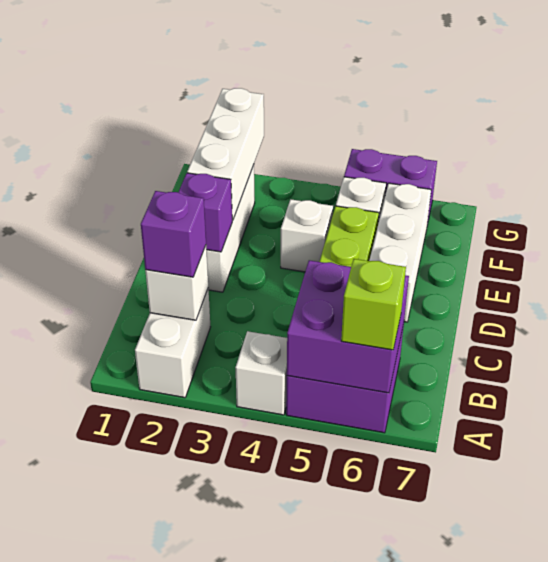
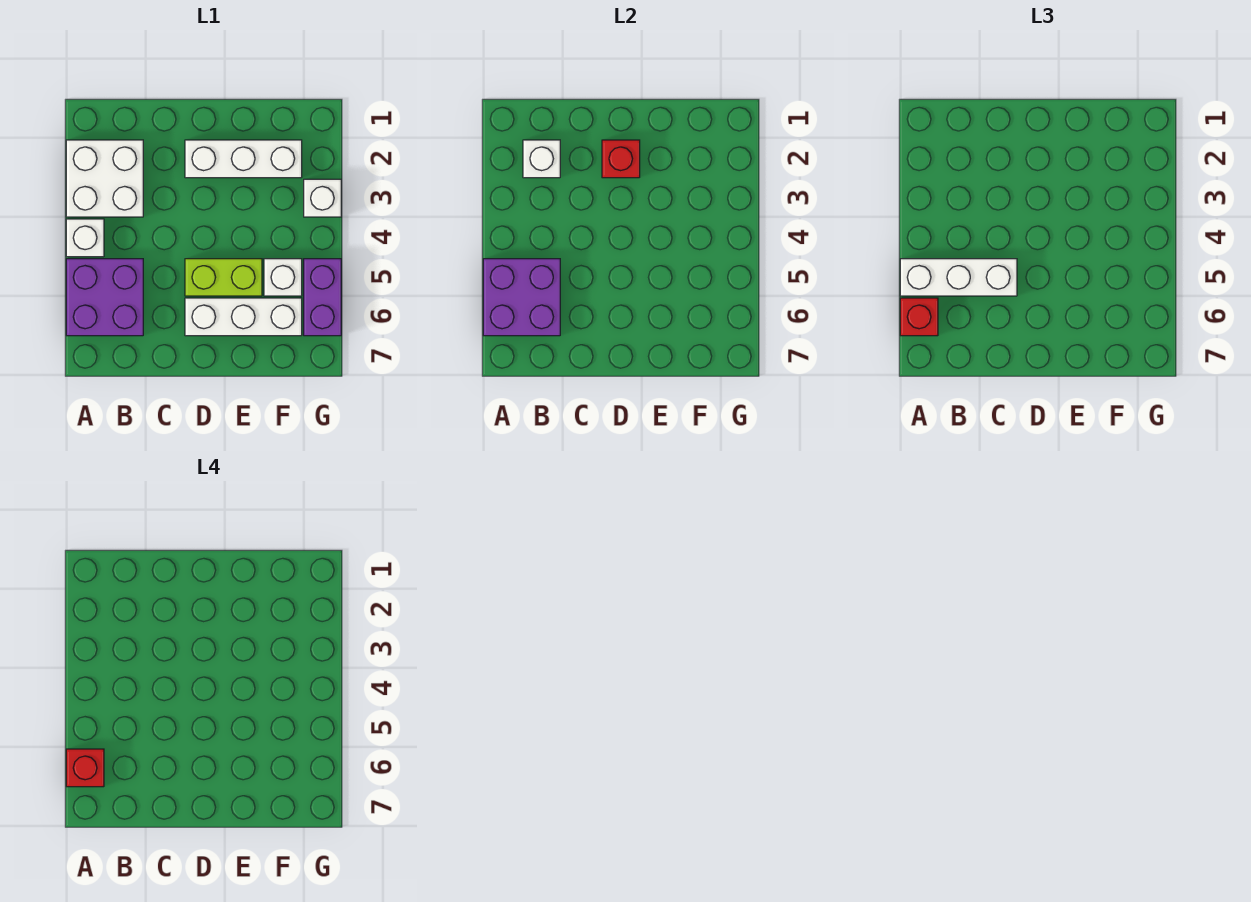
white brick A2:B2 level 1 -> white brick A2:B3 level 1
lime brick A6 level 3 -> red brick A6 level 3
none -> red brick A6 level 4
purple brick B2 level 3 -> none
purple brick D2 level 2 -> red brick D2 level 2
white brick E2:G2 level 2 -> white brick A5:C5 level 3
white brick E4 level 1 -> white brick G3 level 1

